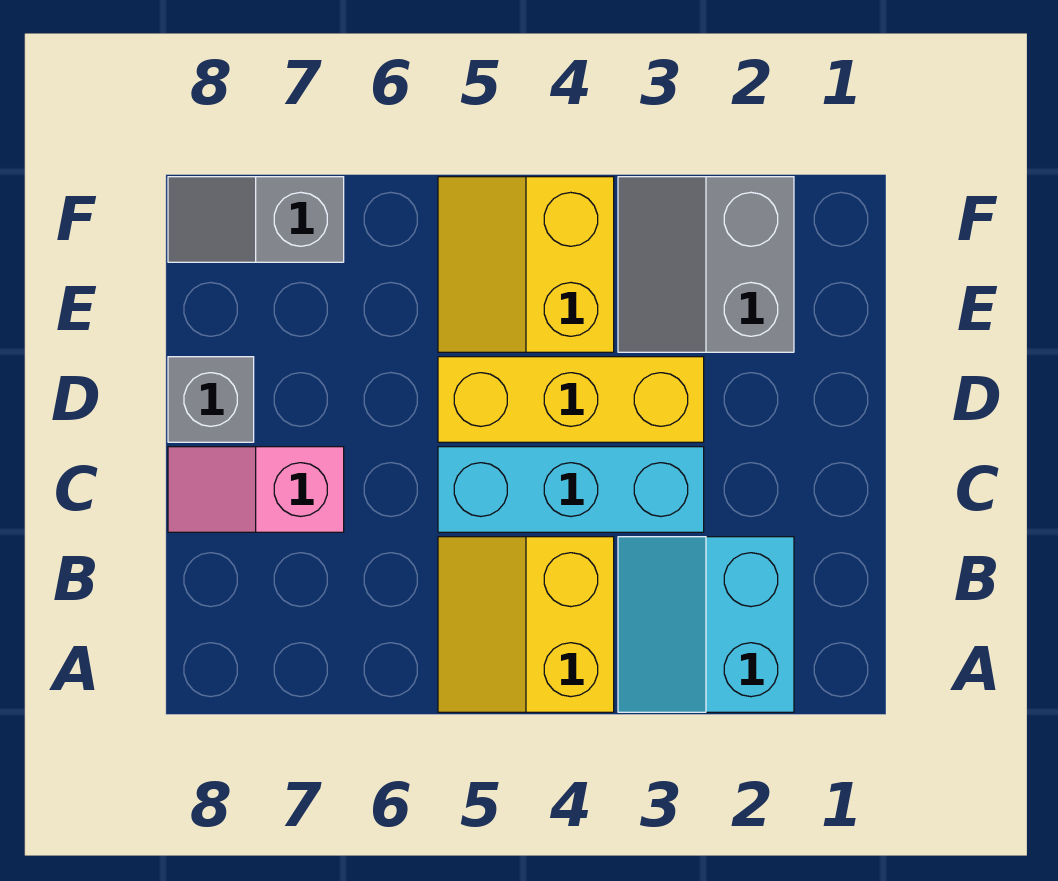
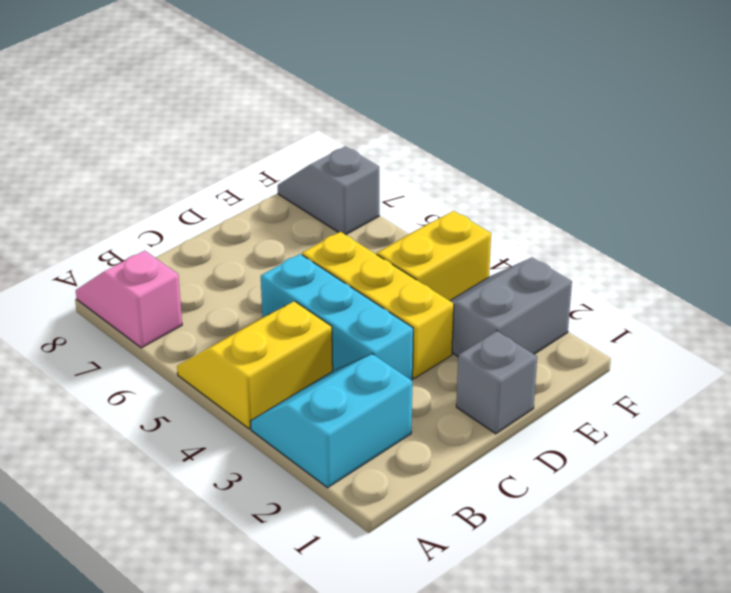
pink slope C7:C8 level 1 top 7 -> pink slope A7:A8 level 1 top 7
grey brick D8 level 1 -> grey brick D1 level 1

